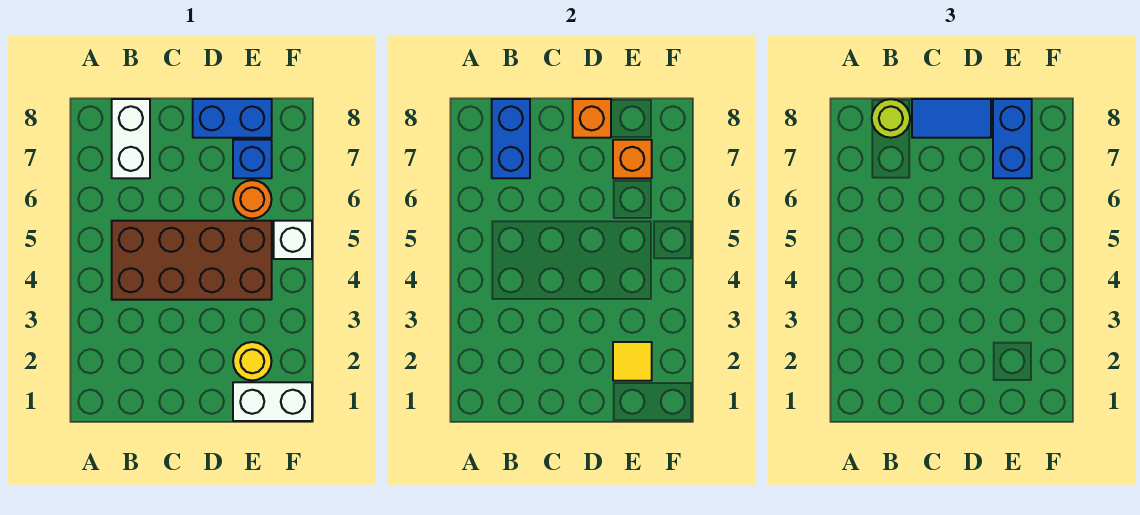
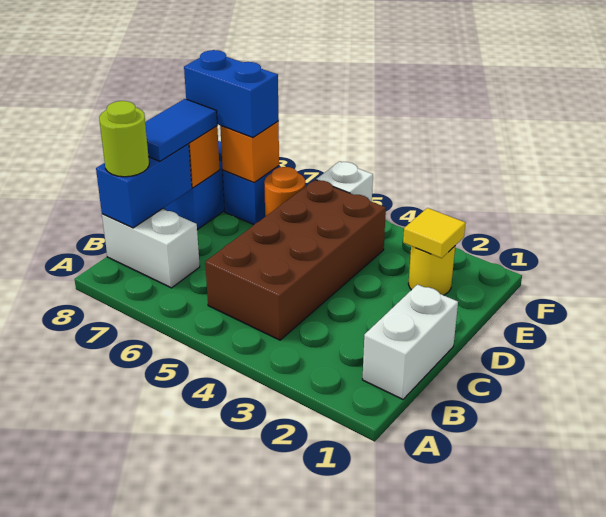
blue brick B7:B8 level 2 -> blue brick B8:C8 level 2
white brick E1:F1 level 1 -> white brick B1:C1 level 1

